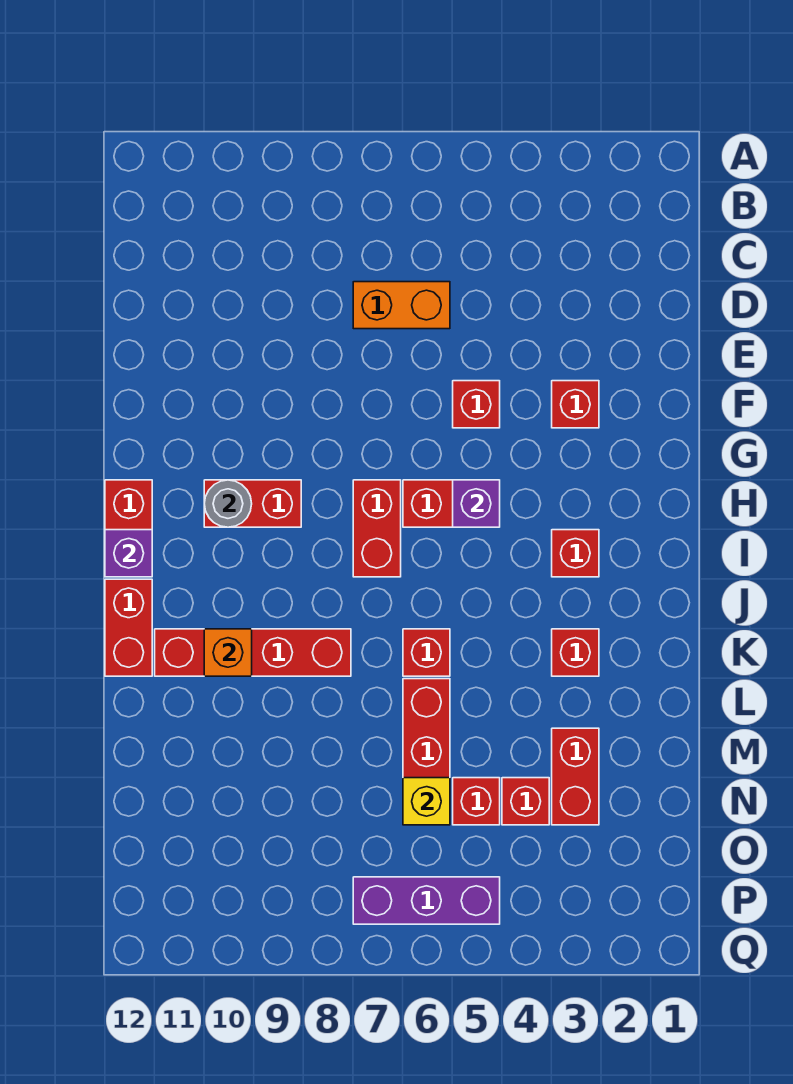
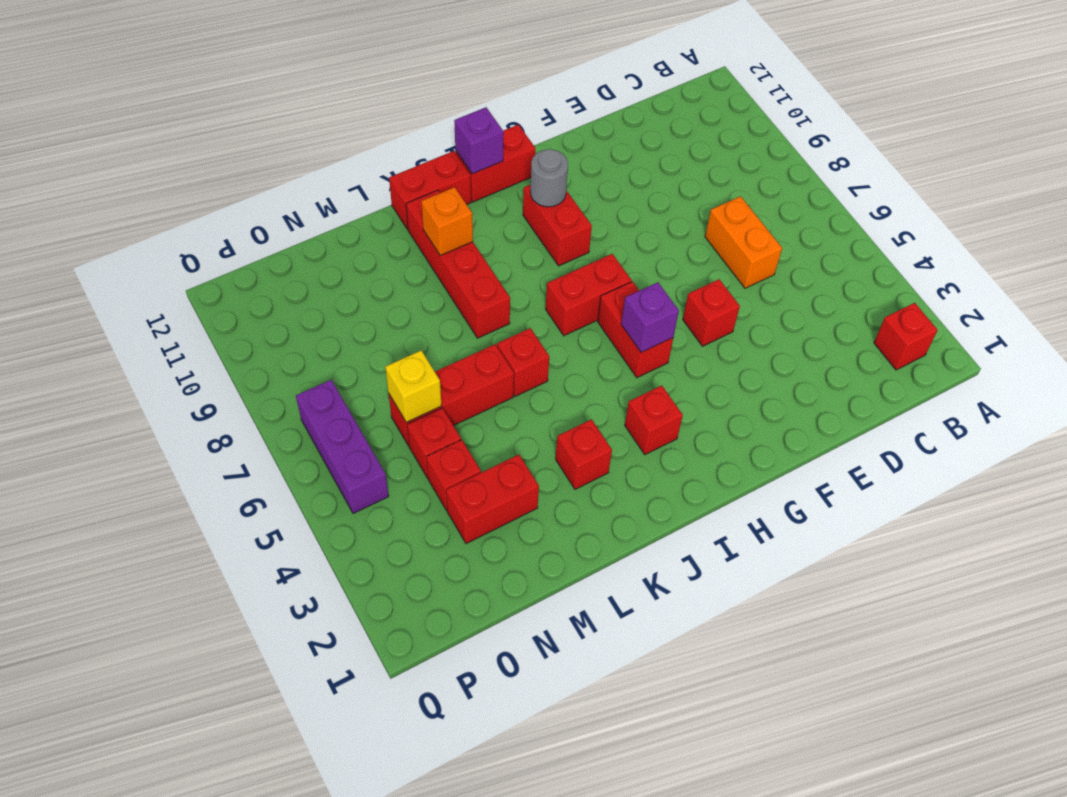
red brick F3 level 1 -> red brick B2 level 1

